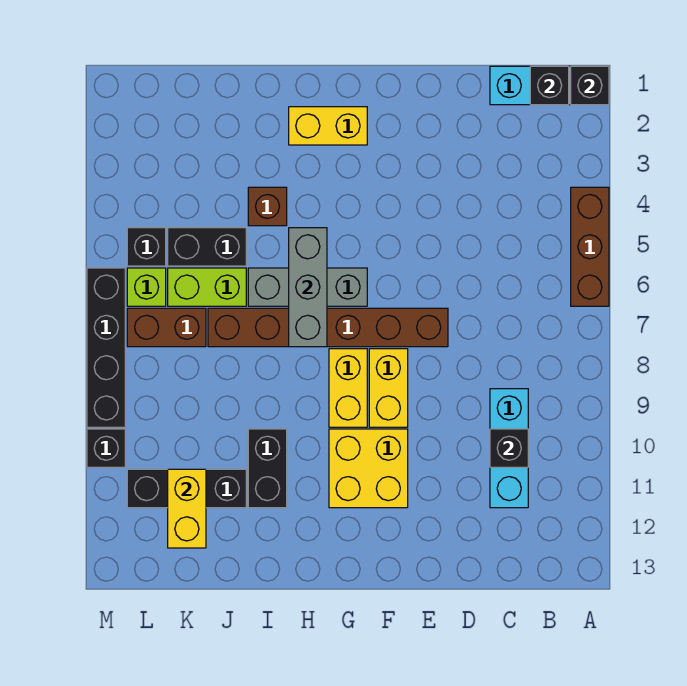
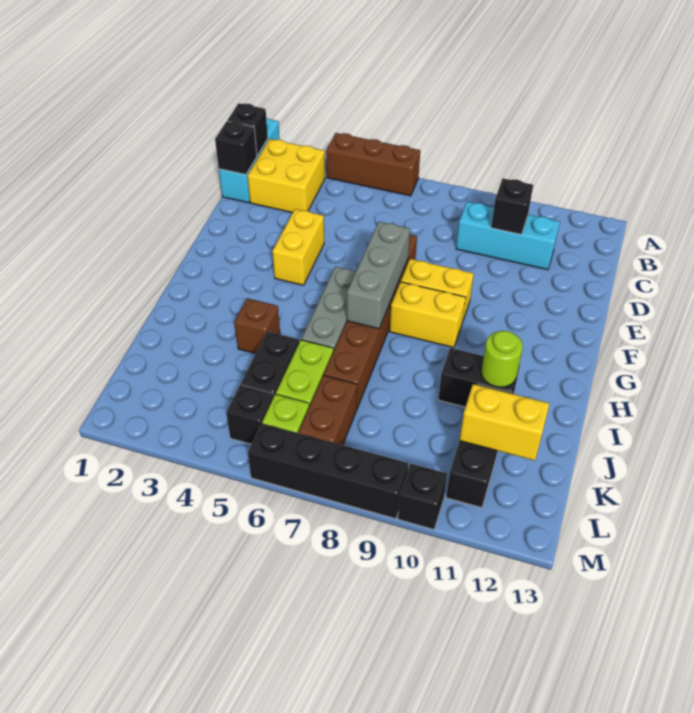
black brick A1 level 2 -> black brick C1 level 2
yellow brick F10:G11 level 1 -> yellow brick B2:C3 level 1
yellow brick G2:H2 level 1 -> yellow brick E4:F4 level 1
grey brick H5:H7 level 2 -> grey brick F7:H7 level 2
none -> lime round brick I11 level 2

